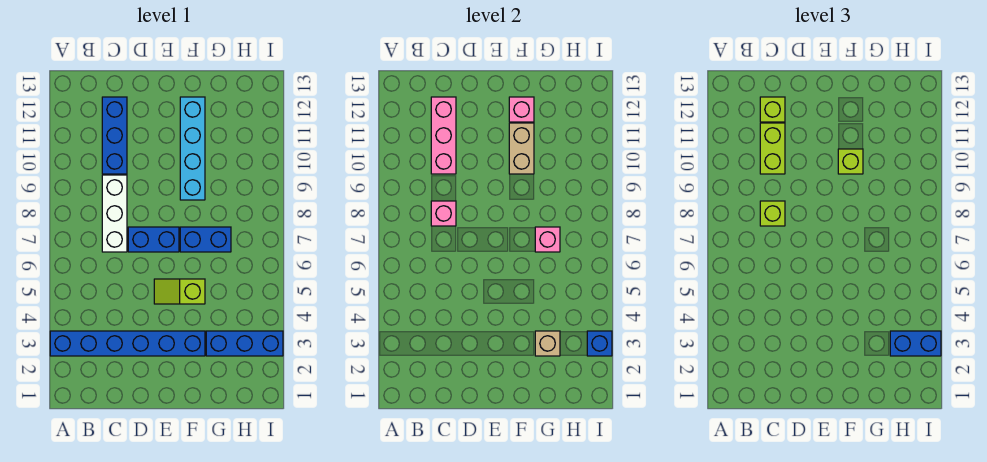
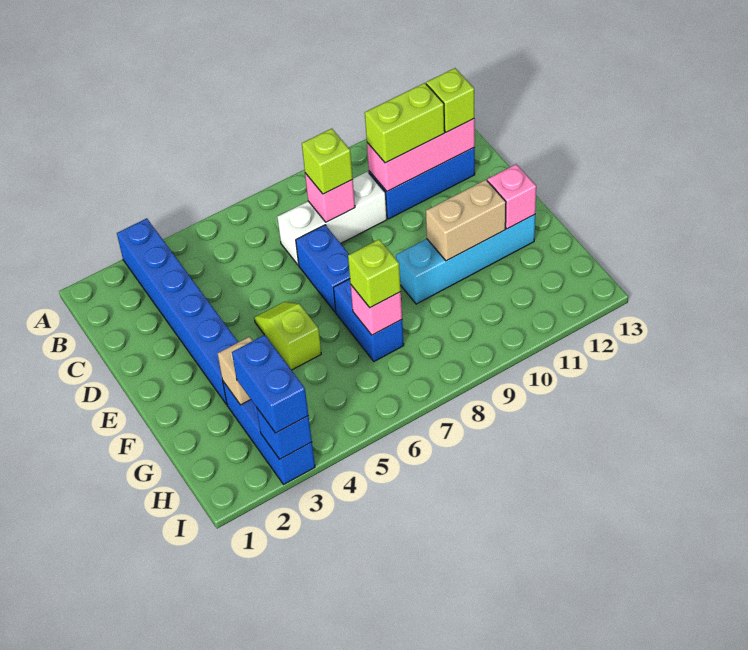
lime brick F10 level 3 -> lime brick G7 level 3

